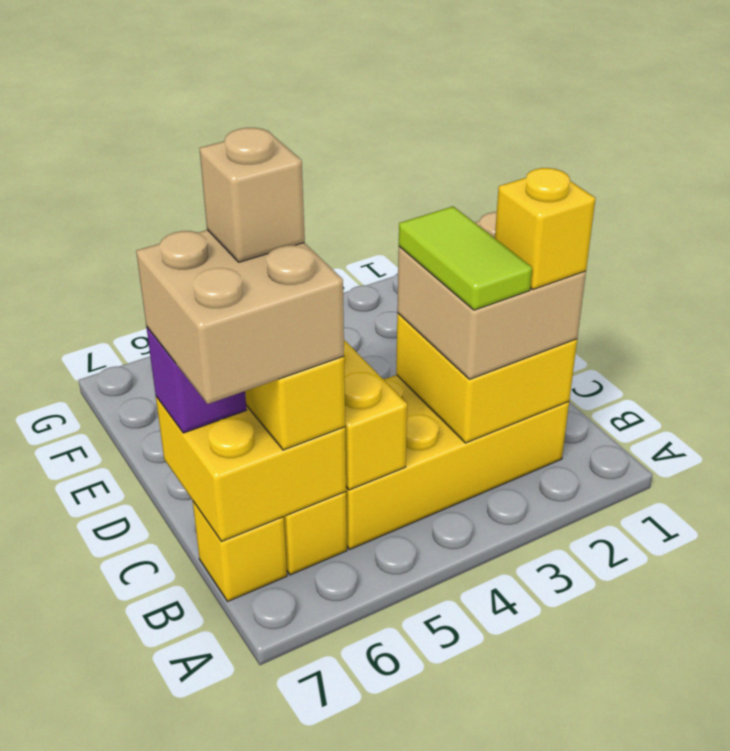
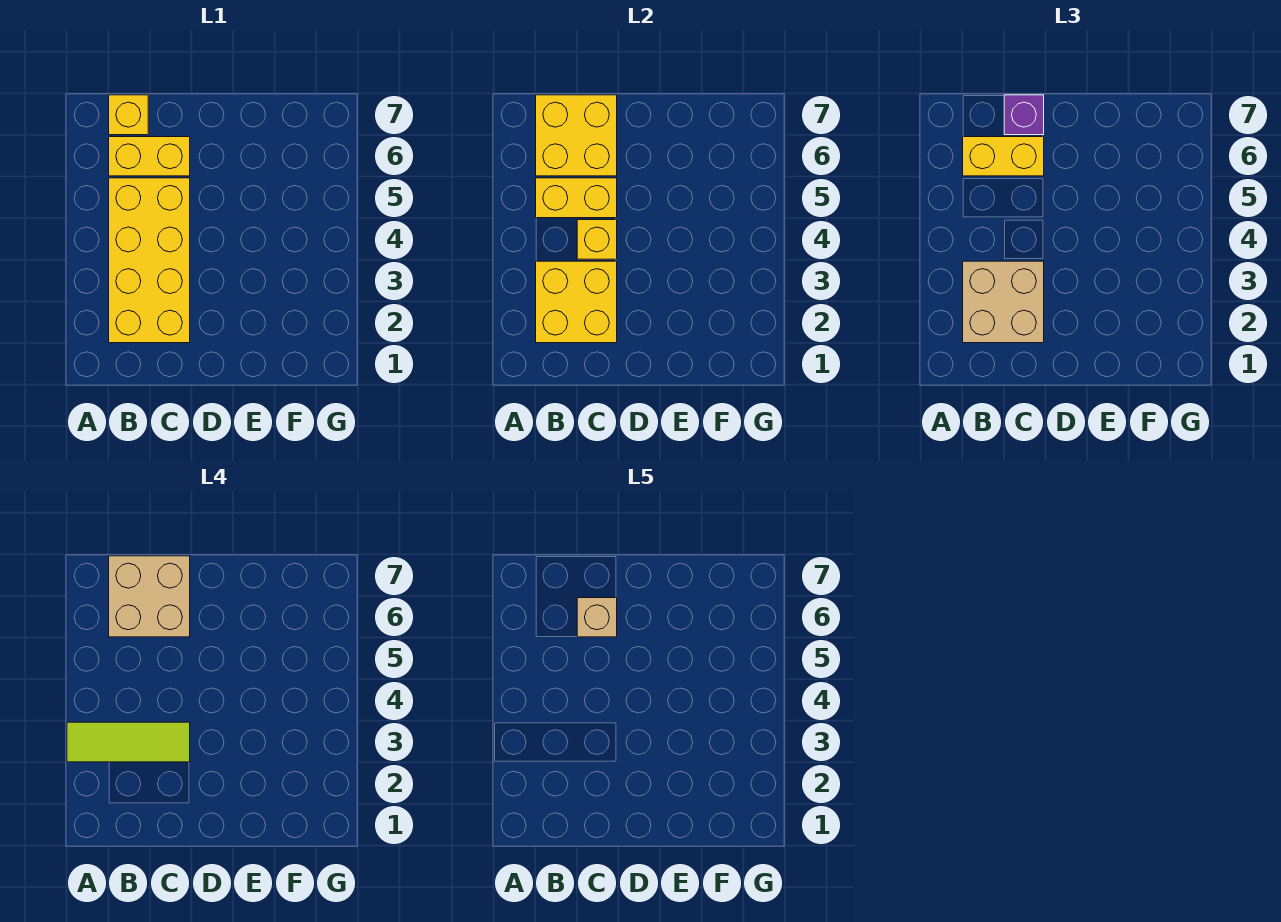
yellow brick B2 level 4 -> yellow brick C4 level 2
lime tile B3:C3 level 4 -> lime tile A3:C3 level 4

